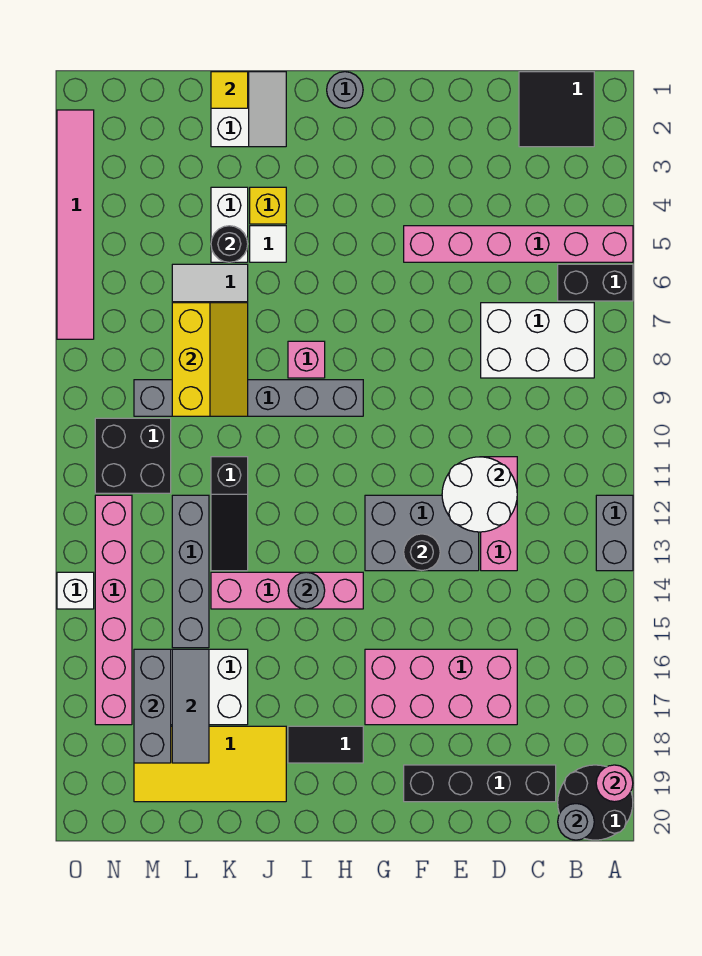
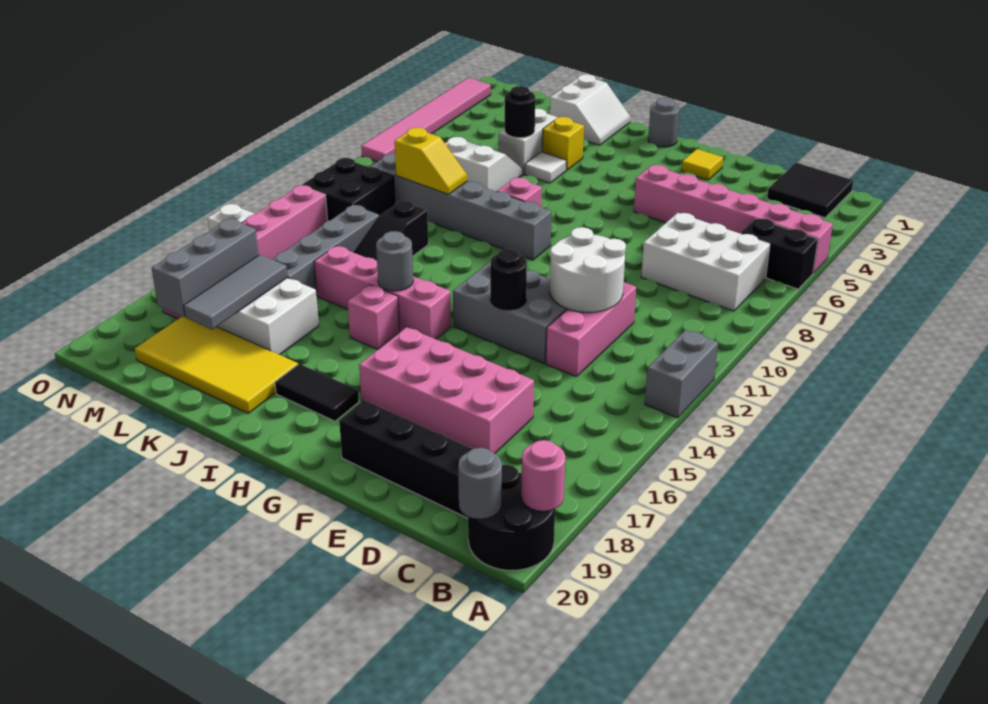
none -> pink brick I15 level 1
yellow tile K1 level 2 -> yellow tile F2 level 1
yellow slope K7:L9 level 2 top L -> yellow slope K9:L9 level 2 top L

